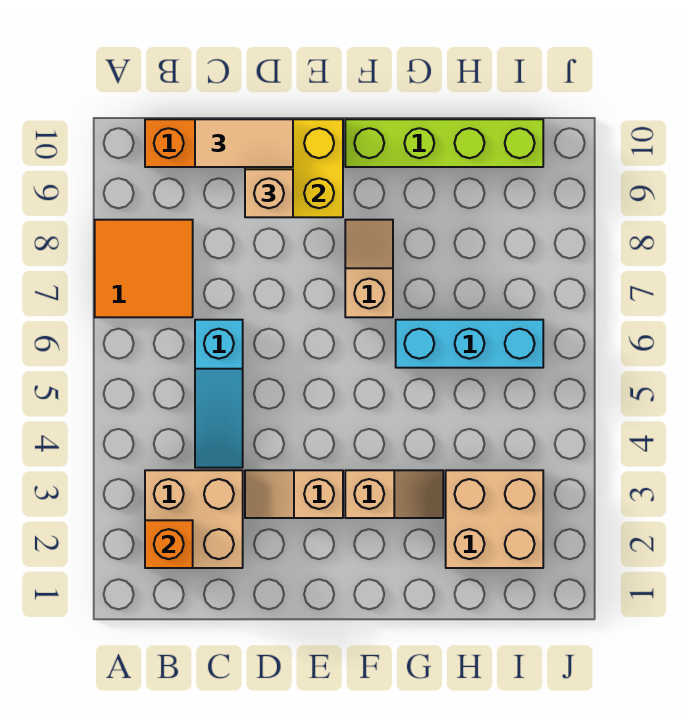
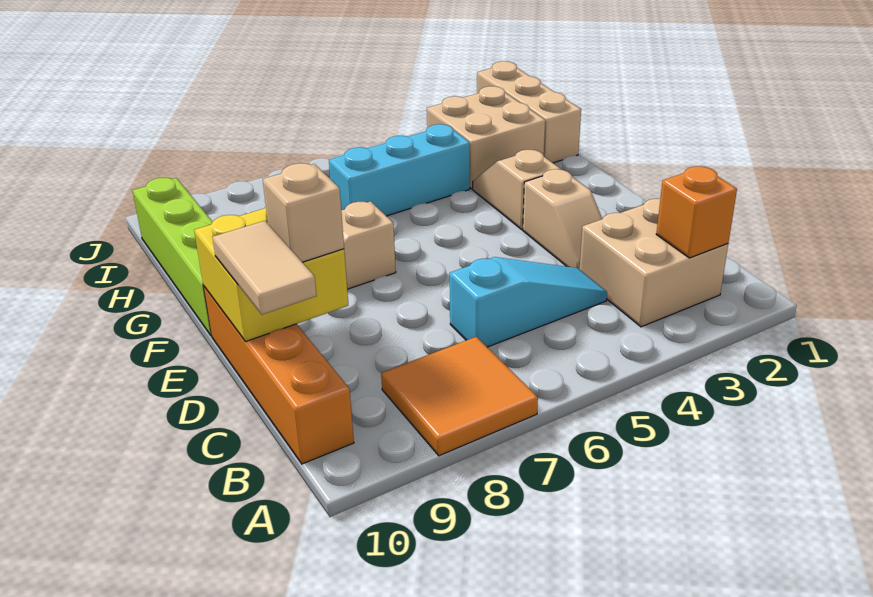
cyan brick G6:I6 level 1 -> cyan brick H4:H6 level 1
none -> tan brick H1:J1 level 1

